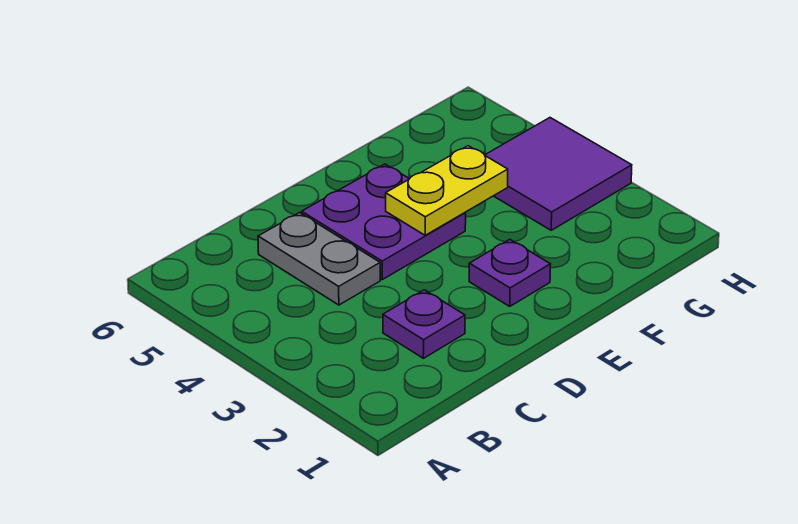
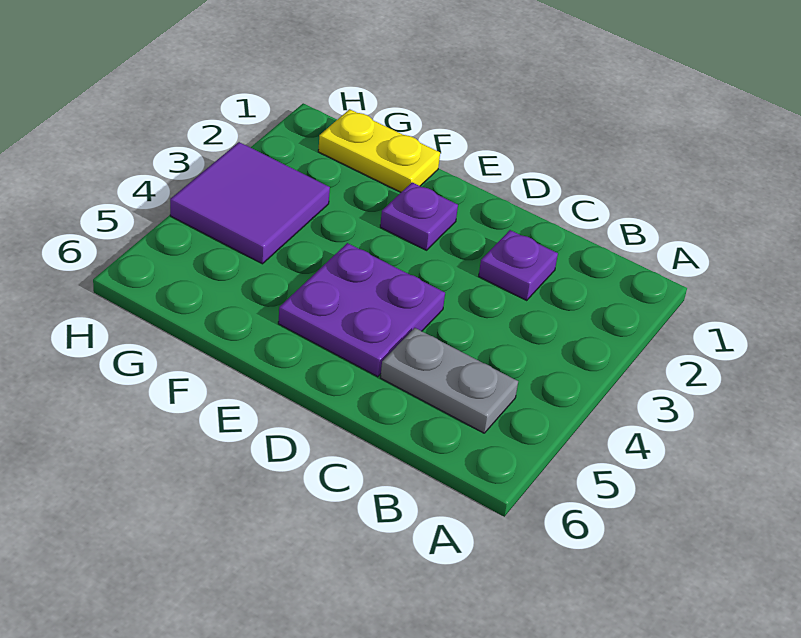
grey plate C4:C5 level 1 -> grey plate B5:C5 level 1
yellow plate E4:F4 level 2 -> yellow plate F1:G1 level 1

